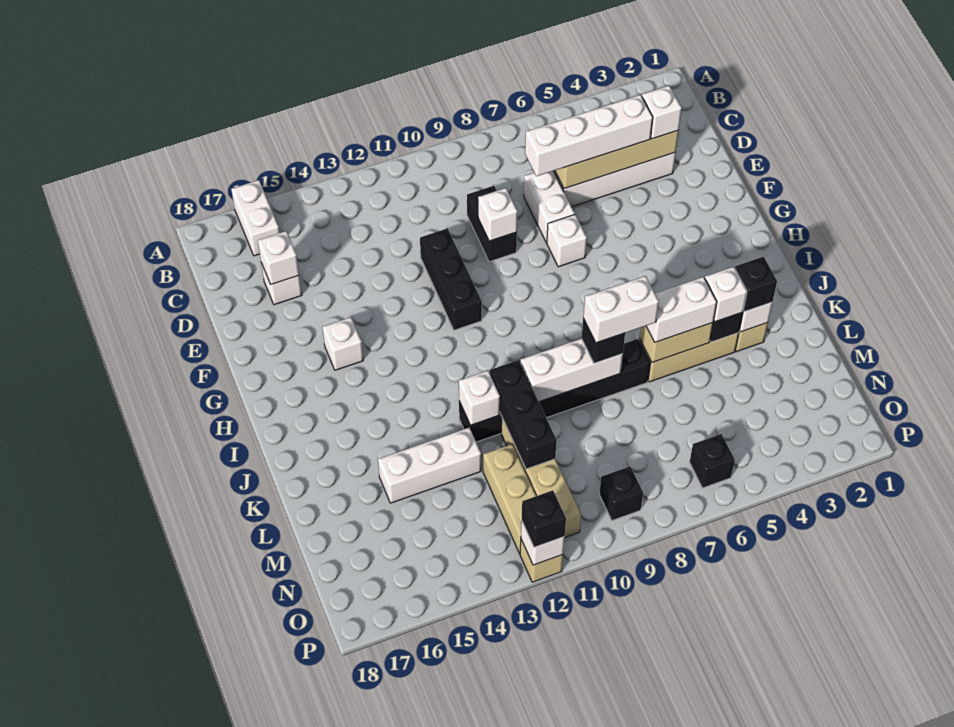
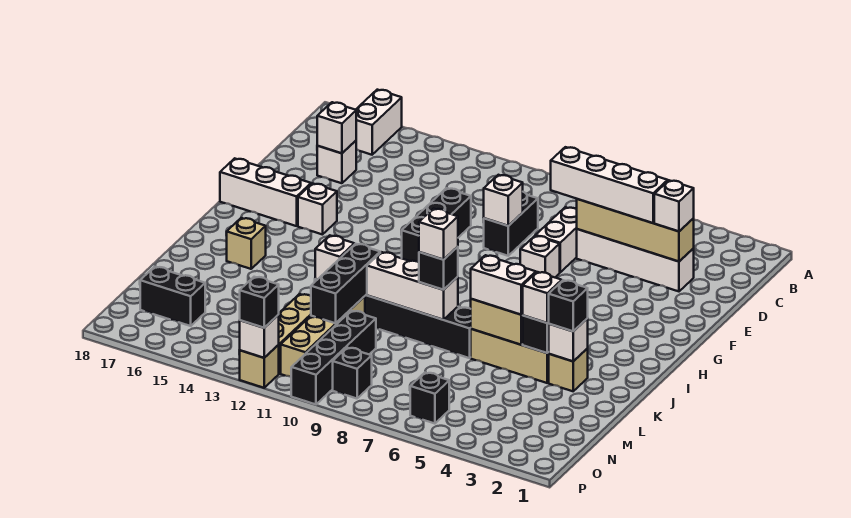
none -> tan brick J16 level 1
white brick K7:K8 level 4 -> white brick K8 level 4
white brick L13:L15 level 1 -> white brick G16:G18 level 1
none -> black brick M10:P10 level 1
none -> black brick N16:N17 level 1

